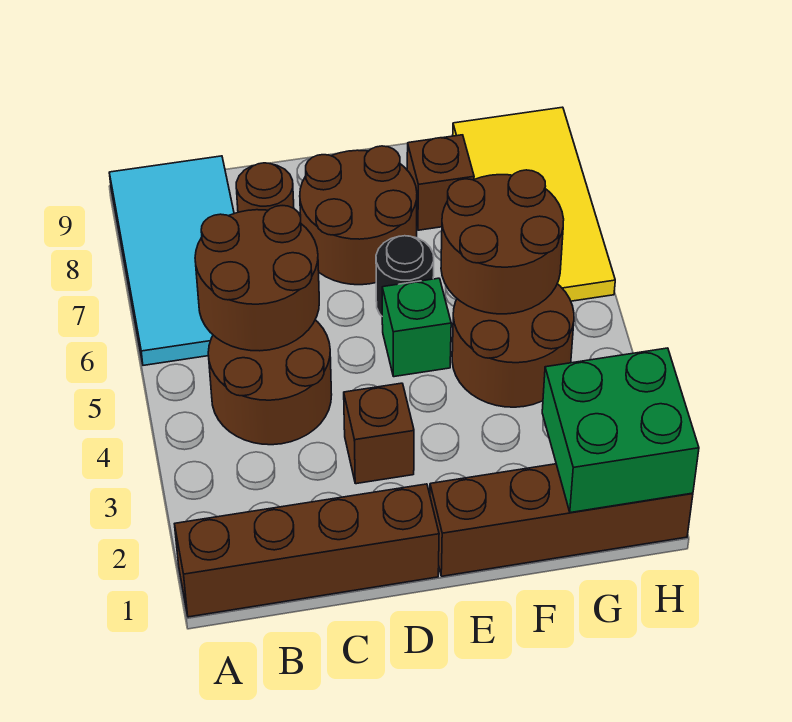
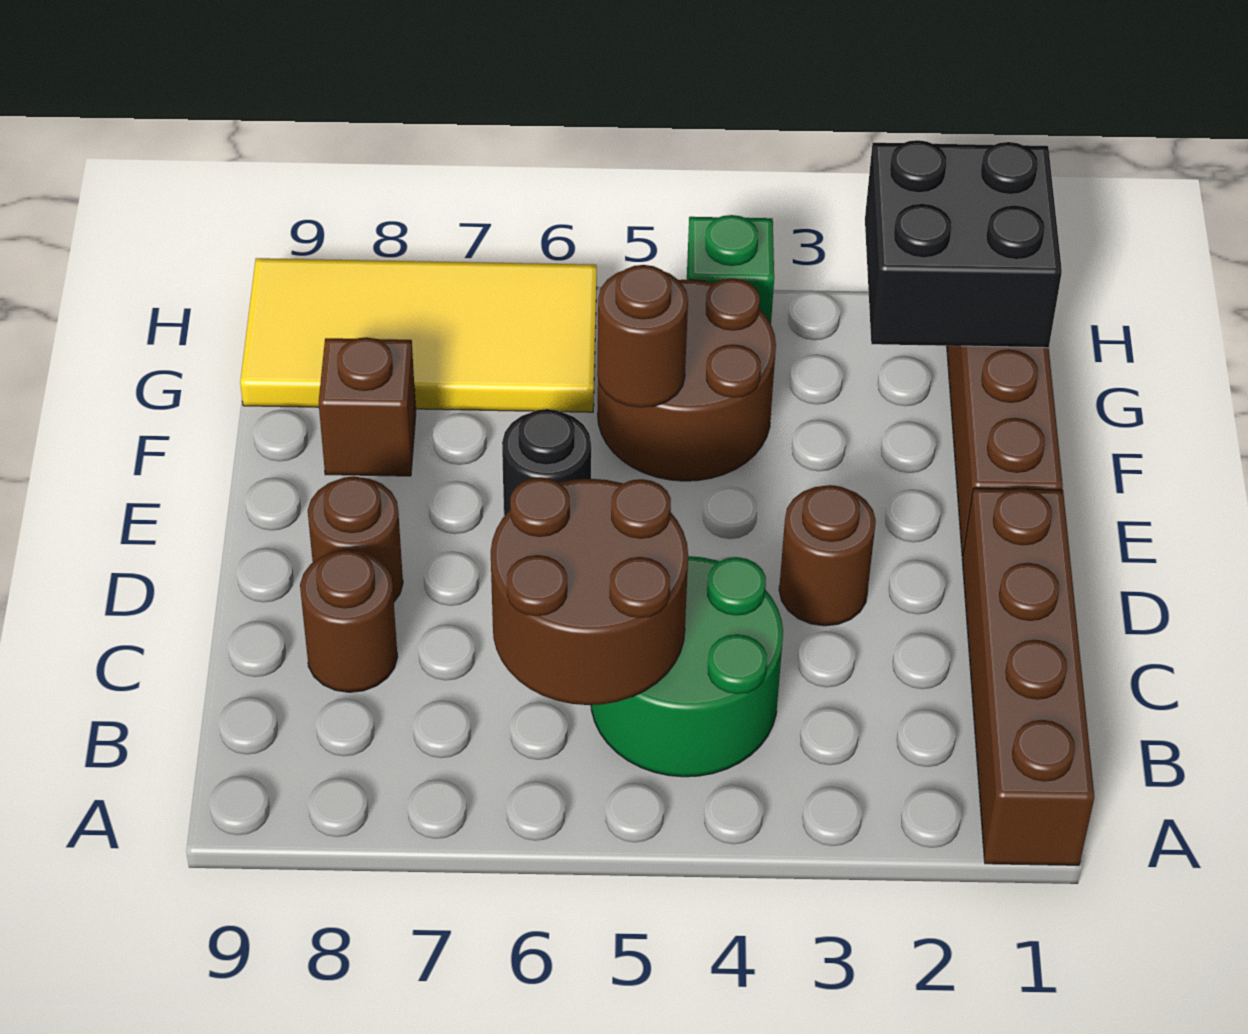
cyan tile A6:B9 level 1 -> none
brown round brick B4:C5 level 1 -> green round brick B4:C5 level 1
brown brick D3 level 1 -> brown round brick D3 level 1
brown round brick D7:E8 level 1 -> brown round brick D8 level 1
green brick E5 level 1 -> green brick H4 level 1
brown round brick F5:G6 level 2 -> brown round brick F5 level 2
green brick G1:H2 level 2 -> black brick G1:H2 level 2

